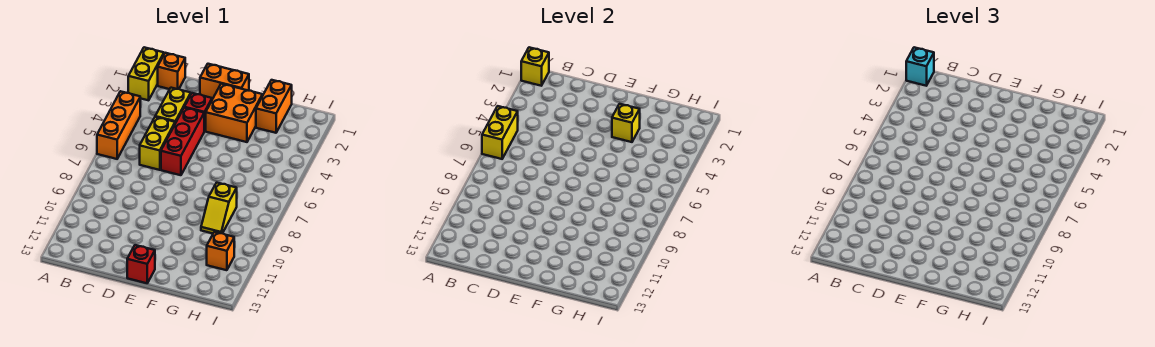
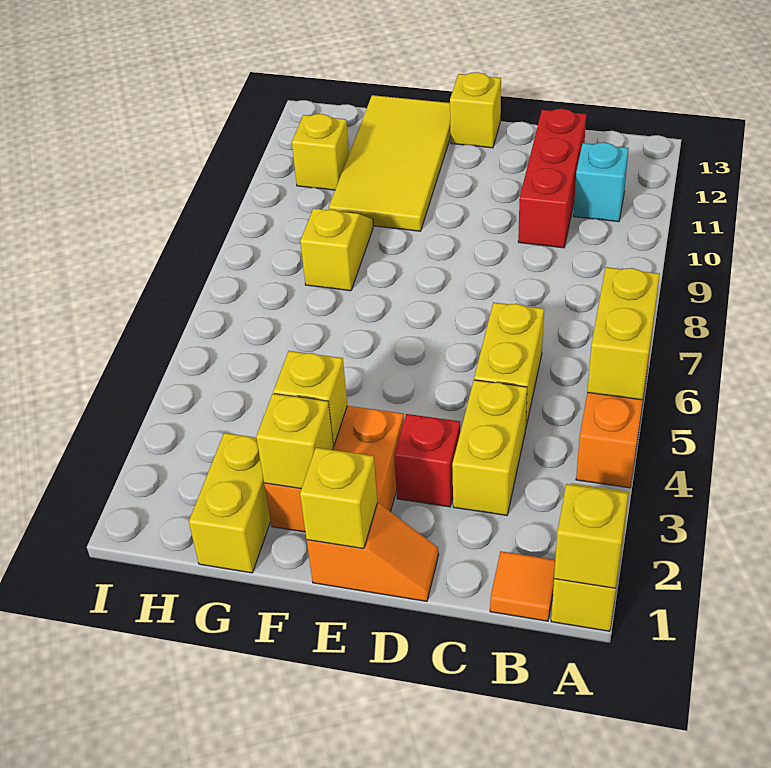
cyan brick A1 level 3 -> cyan brick B11 level 1
orange brick B1 level 1 -> orange tile B1 level 1
orange brick D1:E1 level 1 -> orange slope D1:E1 level 1 top E
red brick D4:D6 level 1 -> red brick C10:C12 level 1
none -> yellow brick E1 level 2
red brick E13 level 1 -> yellow brick E13 level 1
none -> yellow brick F2 level 2
none -> yellow tile F10:G13 level 1
orange brick G1:G2 level 1 -> yellow brick G1:G2 level 1
orange brick H11 level 1 -> yellow brick H11 level 1

